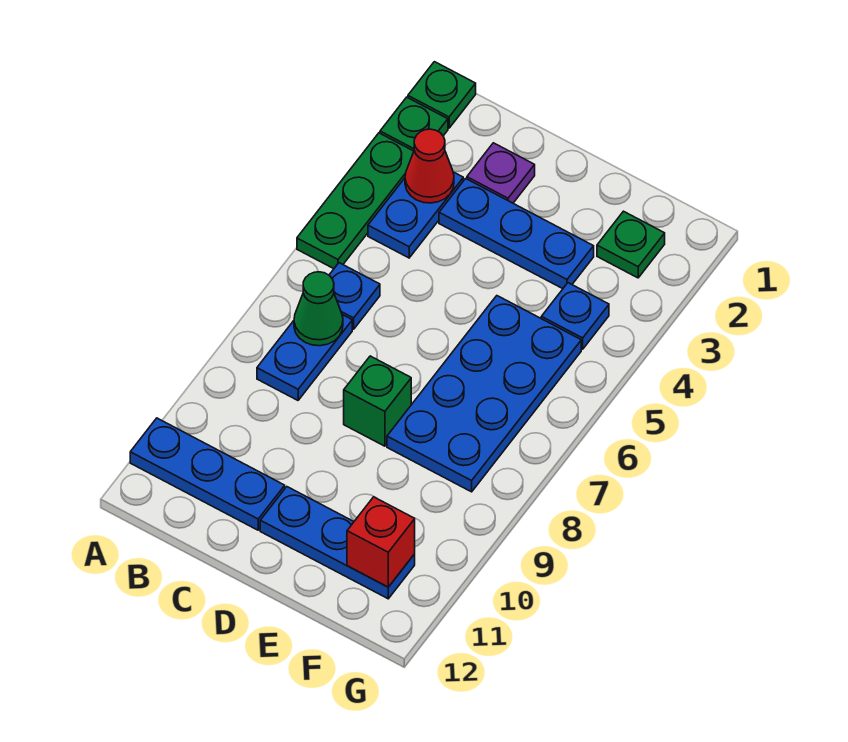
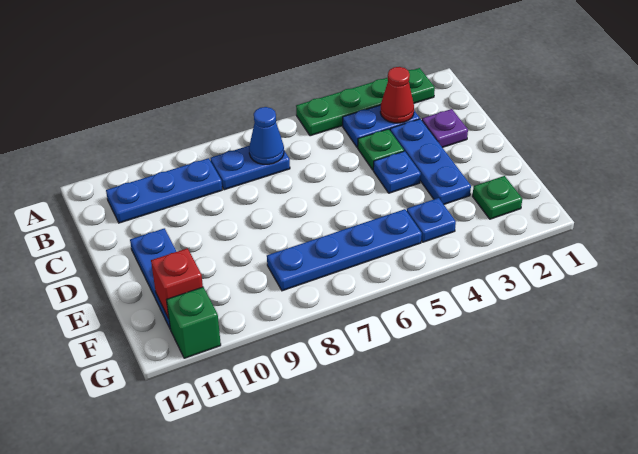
green plate A1 level 1 -> green plate C4 level 1
blue plate A11:C11 level 1 -> blue plate B9:B11 level 1
blue plate B6 level 1 -> blue plate D4 level 1
green cone B7 level 2 -> blue cone B7 level 2
green brick D8 level 1 -> green brick G11 level 1
blue plate E5:F8 level 1 -> blue plate F5:F8 level 1

